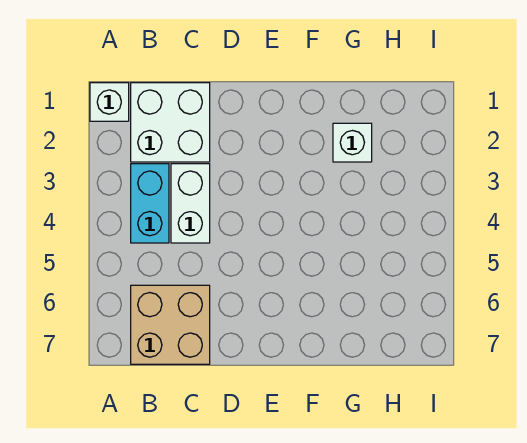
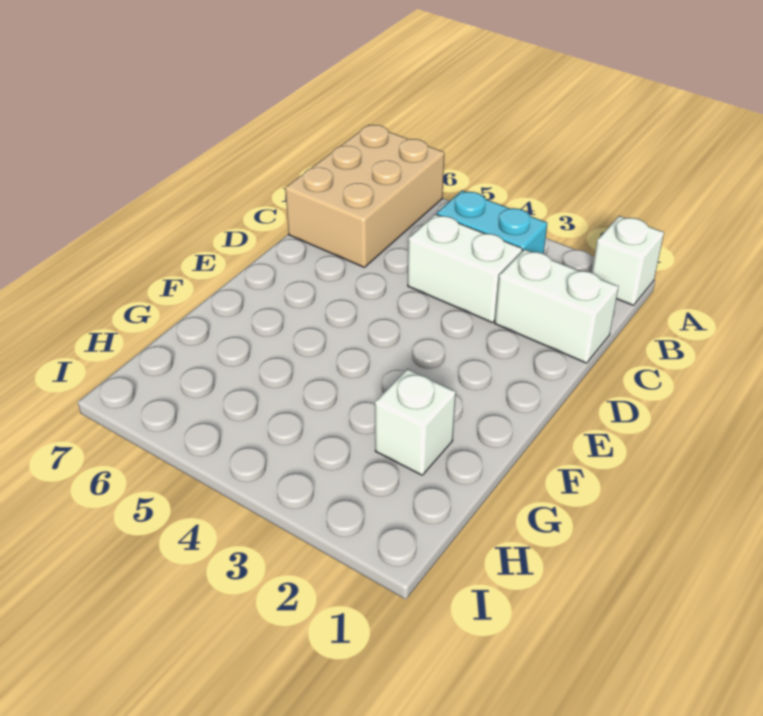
white brick B1:C2 level 1 -> white brick C1:C2 level 1
tan brick B6:C7 level 1 -> tan brick A6:C7 level 1

